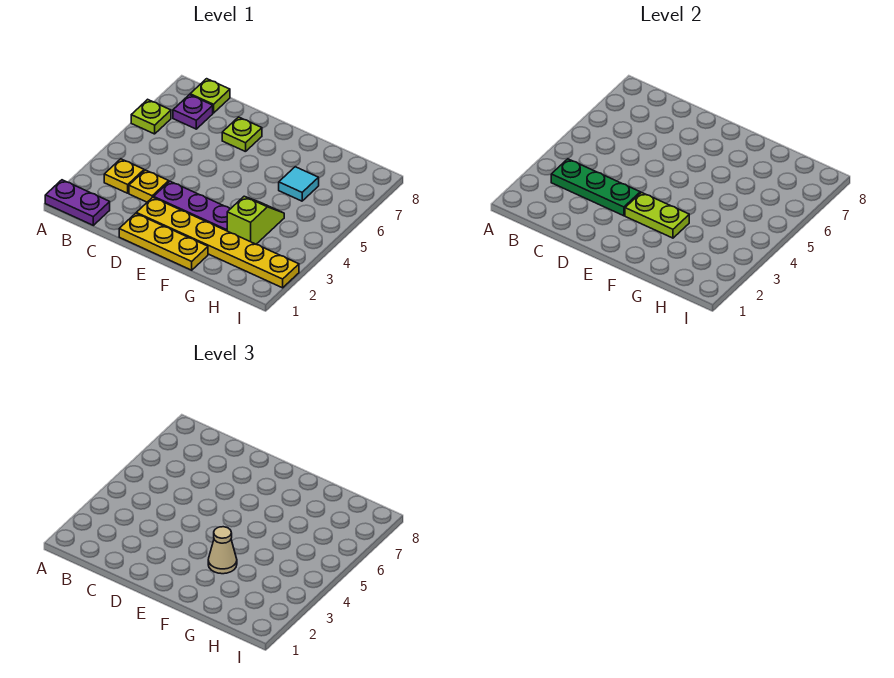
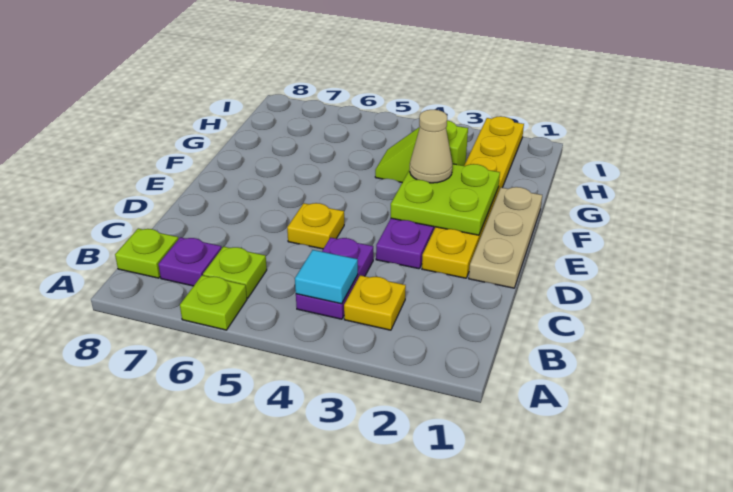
purple plate A1:B1 level 1 -> purple plate B4:C4 level 1
green plate B3:D3 level 2 -> none
yellow plate C3 level 1 -> yellow plate D5 level 1
yellow plate D1:F1 level 1 -> tan plate D1:F1 level 1
lime plate D7 level 1 -> lime plate B6 level 1
lime plate E3:F3 level 2 -> lime plate E2:F3 level 2
cyan tile G6 level 1 -> cyan tile B4 level 2

